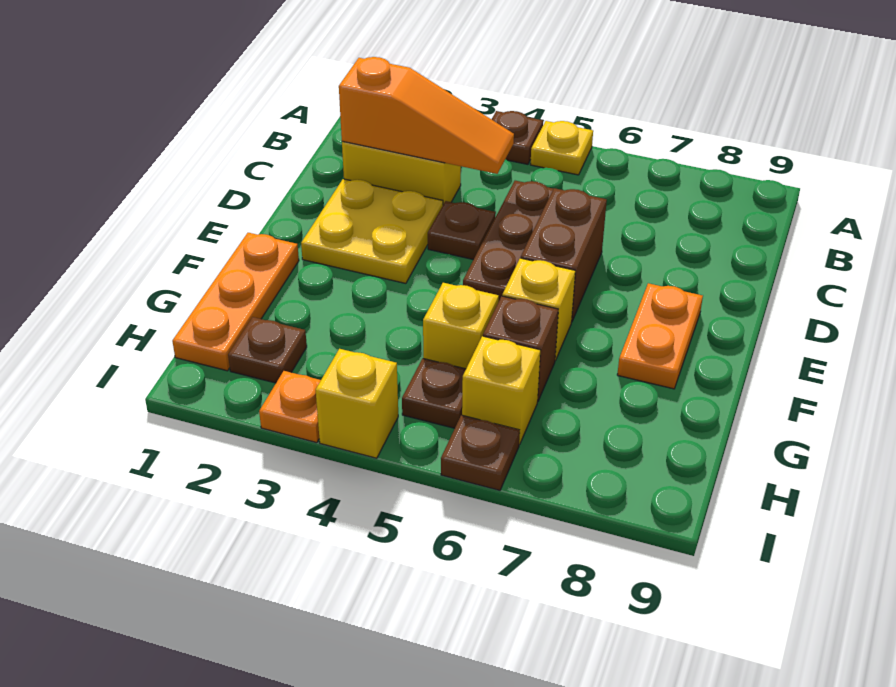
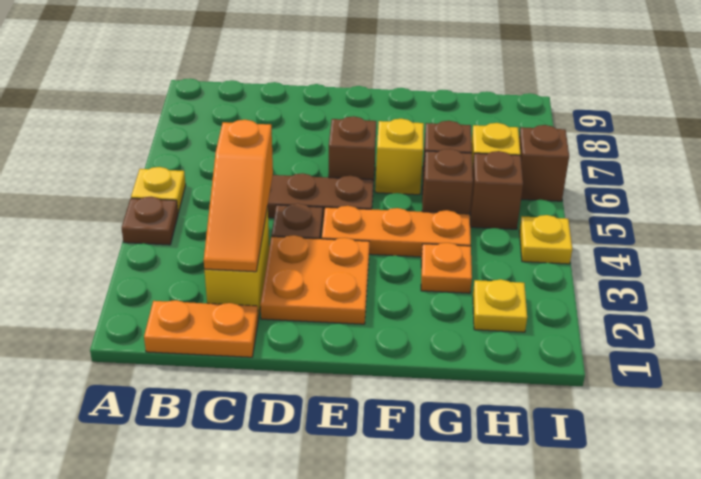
orange slope C2:C4 level 2 top 2 -> orange slope C2:C4 level 2 top 4
yellow plate D2:E3 level 1 -> orange plate D2:E3 level 1
brown brick D6:E6 level 1 -> brown brick E6 level 1
orange plate E8:F8 level 1 -> orange plate B1:C1 level 1
orange plate F1:H1 level 1 -> orange plate E4:G4 level 1
yellow brick G5 level 1 -> brown brick G5 level 1
brown plate H2 level 1 -> yellow plate H2 level 1
brown plate H5 level 1 -> brown brick H5 level 1
orange plate I3 level 1 -> orange plate G3 level 1
yellow brick I4 level 1 -> yellow plate I4 level 1
brown plate I6 level 1 -> brown brick I6 level 1

